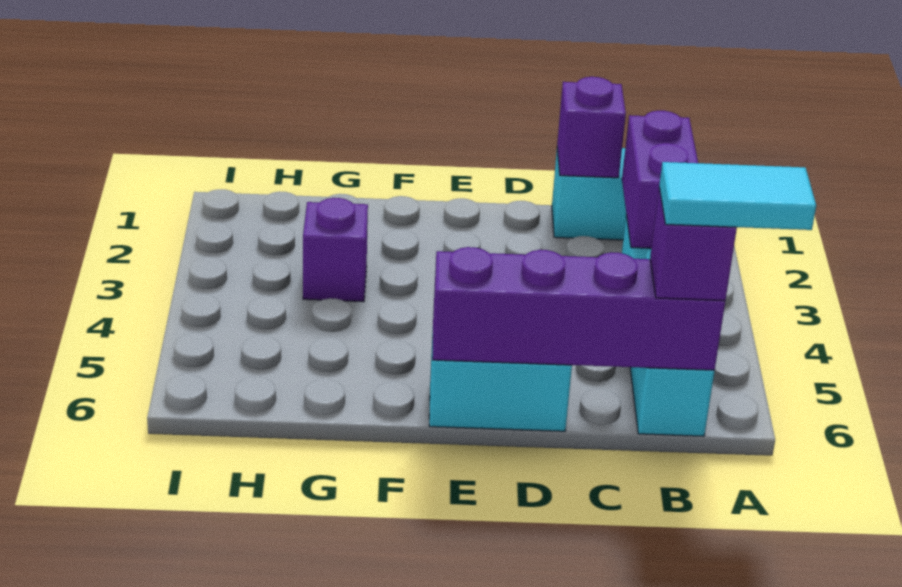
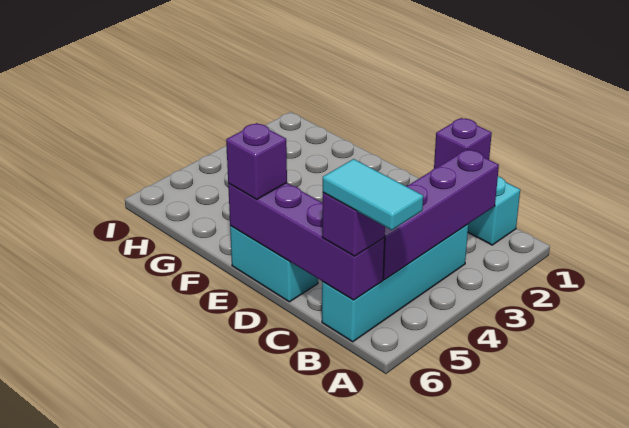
purple brick B2:B3 level 2 -> purple brick B2:B5 level 2
purple brick G3 level 1 -> purple brick E6 level 3

